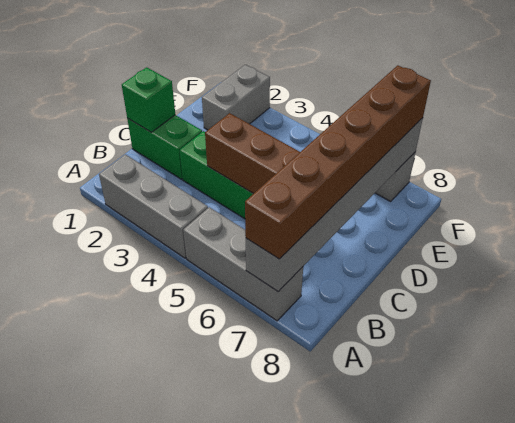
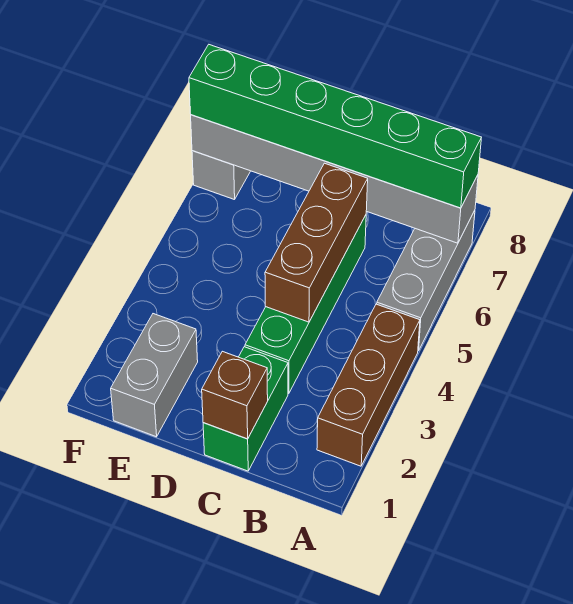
grey brick A2:A4 level 1 -> brown brick A2:A4 level 1
brown brick A7:F7 level 3 -> green brick A7:F7 level 3
green brick C1 level 2 -> brown brick C1 level 2
grey brick E2:F2 level 1 -> grey brick E1:E2 level 1

